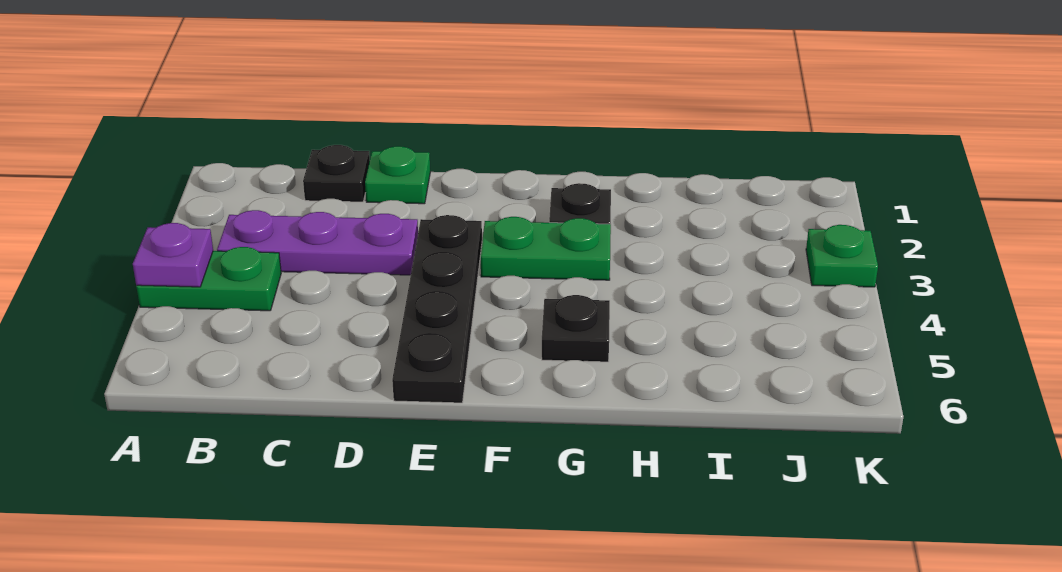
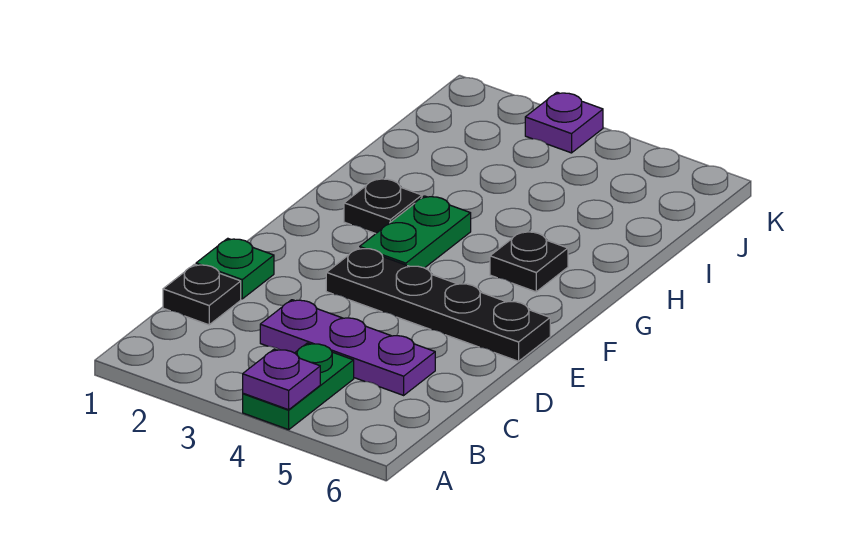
purple plate B3:D3 level 1 -> purple plate C3:C5 level 1
green plate K3 level 1 -> purple plate K3 level 1

